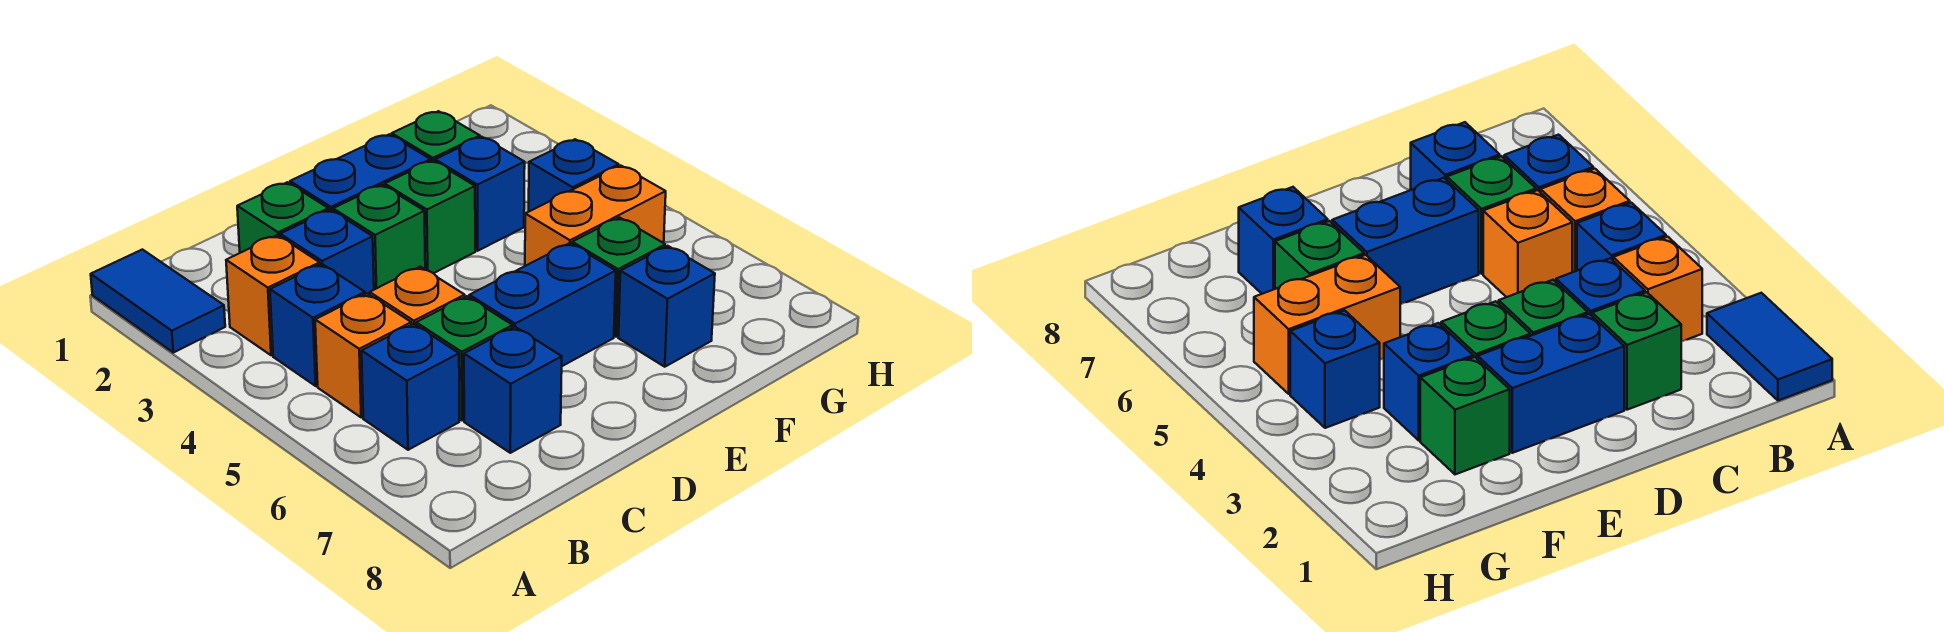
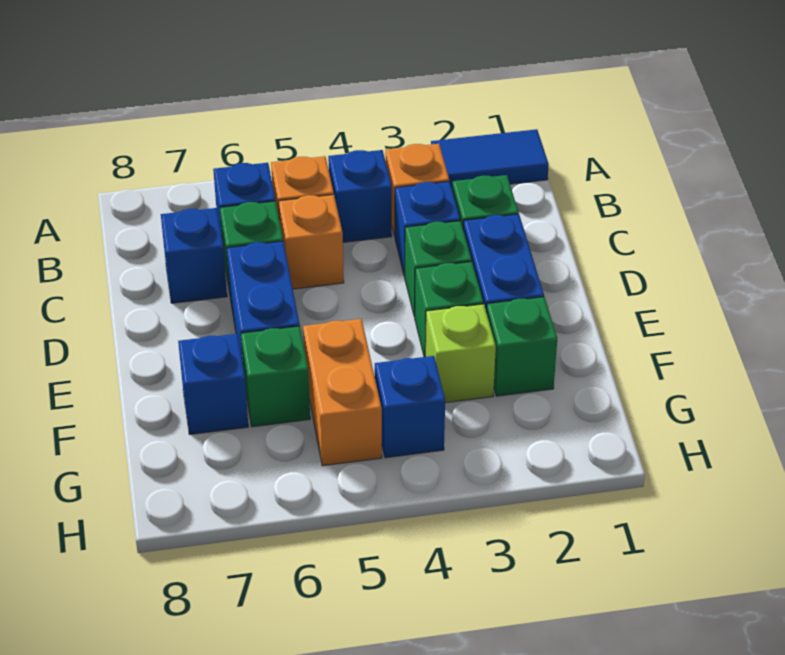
blue brick F3 level 1 -> lime brick F3 level 1

